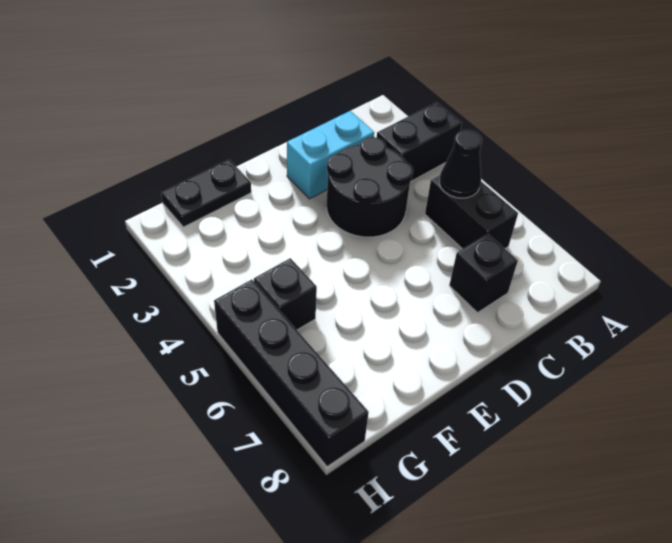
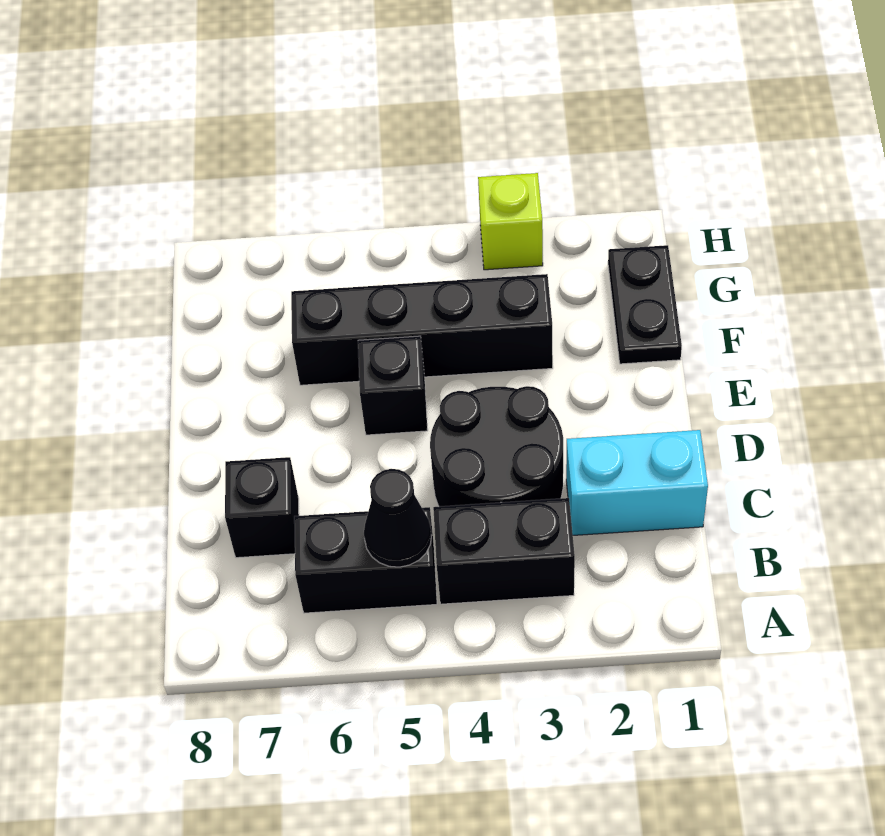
black brick A3:B3 level 1 -> black brick B3:B4 level 1
cyan brick C2:D2 level 1 -> cyan brick C1:C2 level 1
black brick G5 level 1 -> black brick E5 level 1
none -> lime brick H3 level 1
black brick H5:H8 level 1 -> black brick F3:F6 level 1

